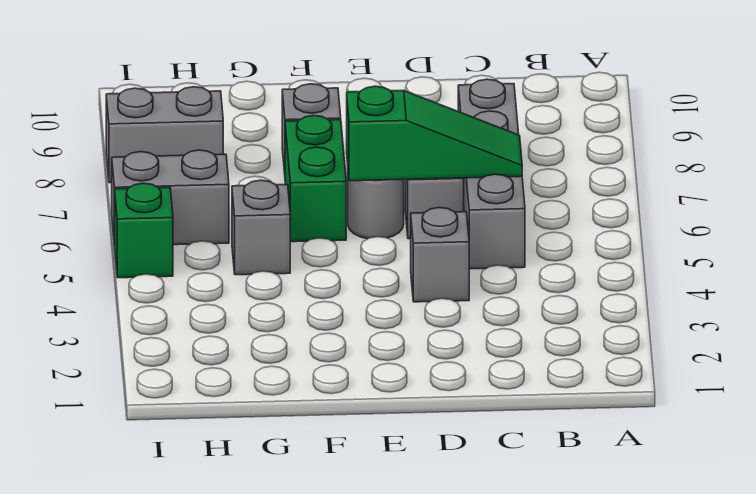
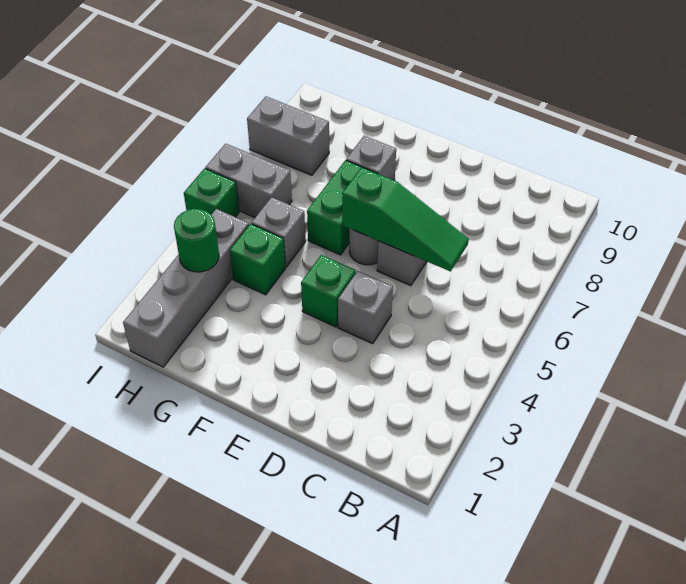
grey brick C5:C8 level 1 -> grey brick H1:H4 level 1
none -> green brick E4 level 1
none -> green brick G4 level 1
none -> green round brick H3 level 2

